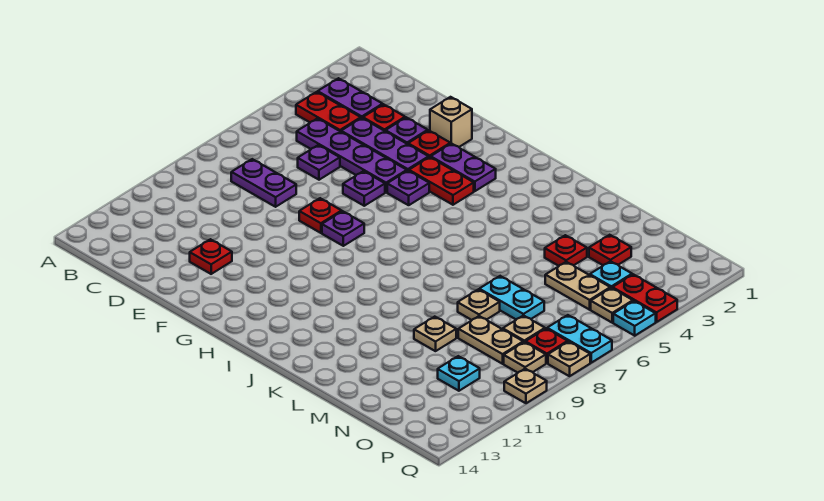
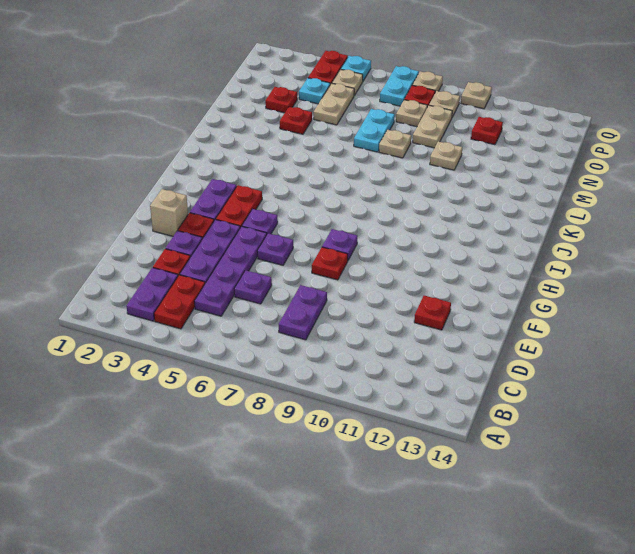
cyan plate O11 level 1 -> red plate O11 level 1

